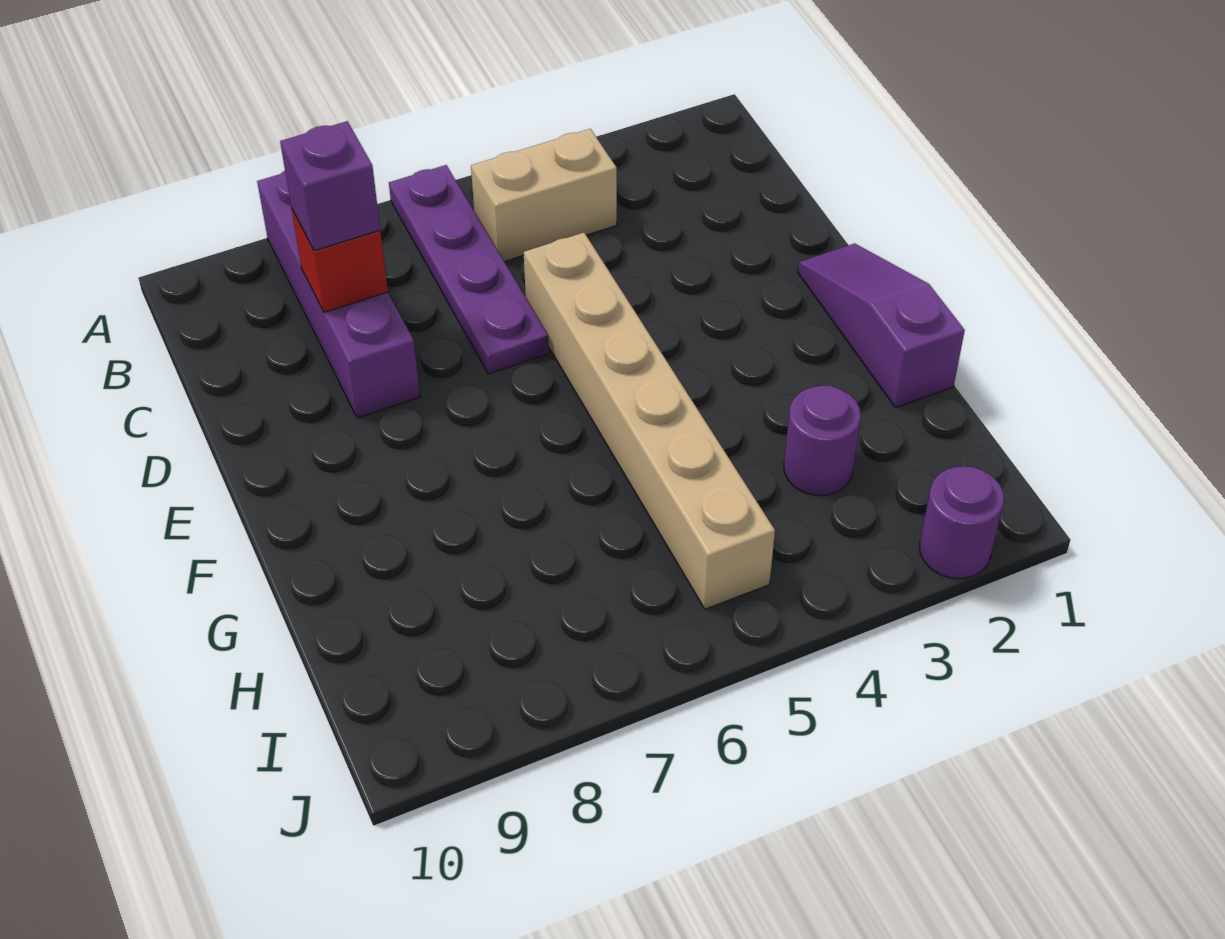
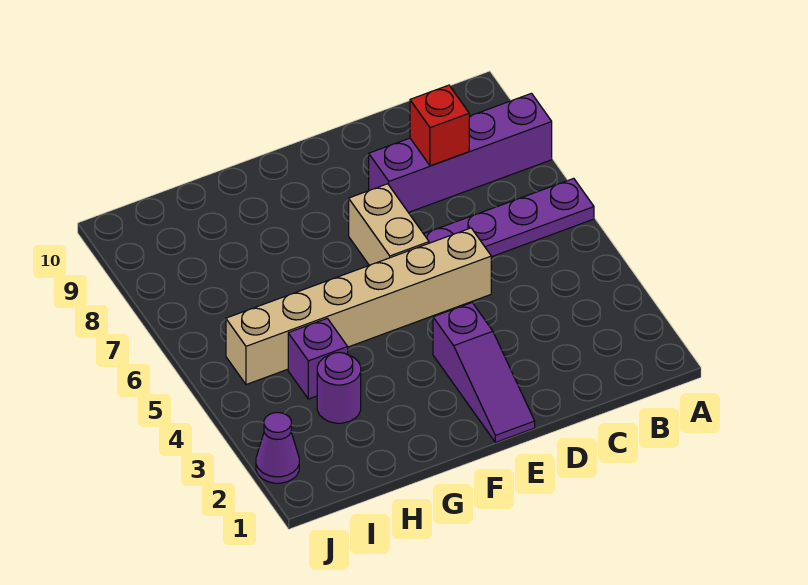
tan brick B4:B5 level 1 -> tan brick E6:E7 level 1
purple brick C8 level 3 -> purple brick H4 level 1
purple slope E1:G1 level 1 top G -> purple slope E1:E3 level 1 top 3
purple round brick J2 level 1 -> purple cone J2 level 1

